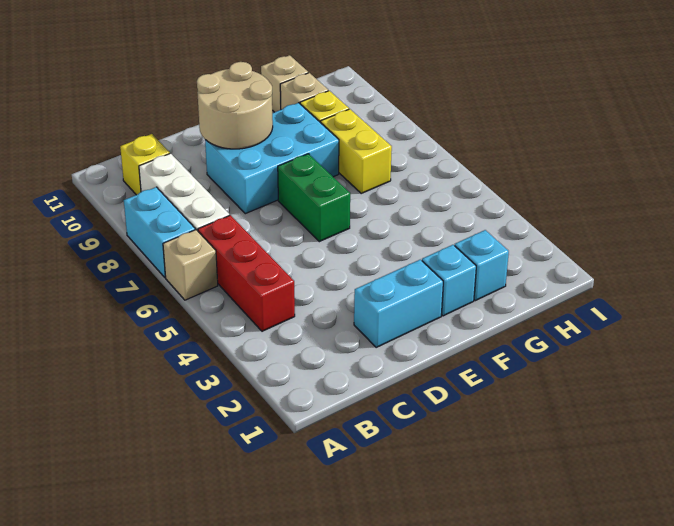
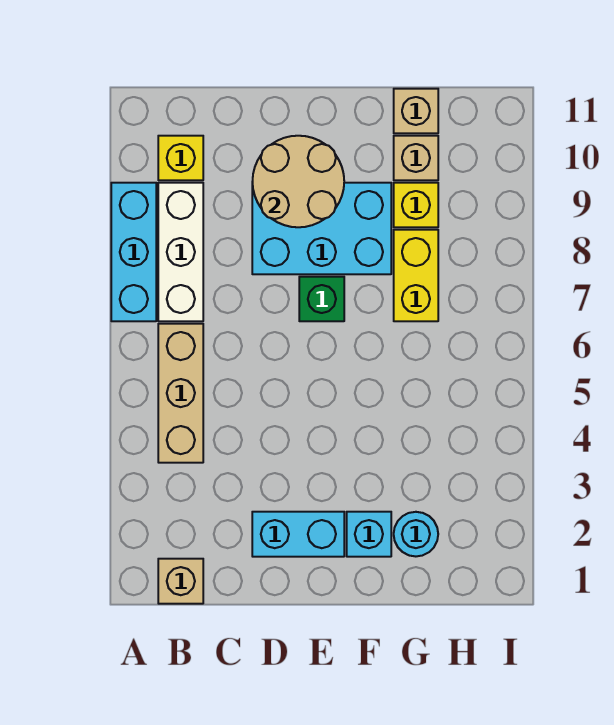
tan brick A6 level 1 -> tan brick B1 level 1
cyan brick A7:A8 level 1 -> cyan brick A7:A9 level 1
red brick B4:B6 level 1 -> tan brick B4:B6 level 1
green brick E6:E7 level 1 -> green brick E7 level 1
cyan brick G2 level 1 -> cyan round brick G2 level 1

